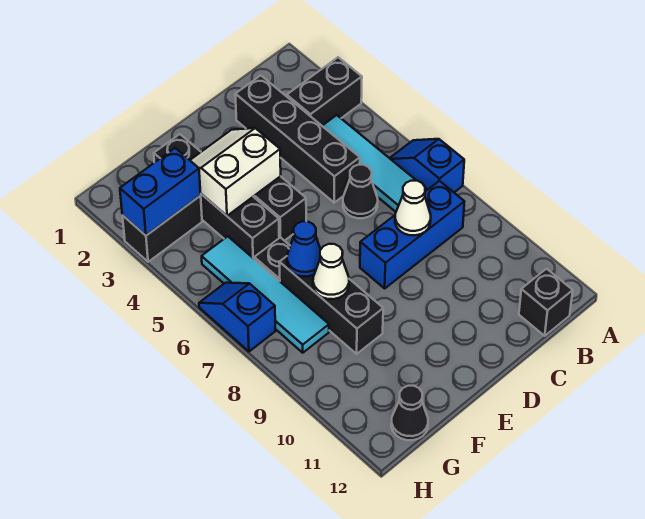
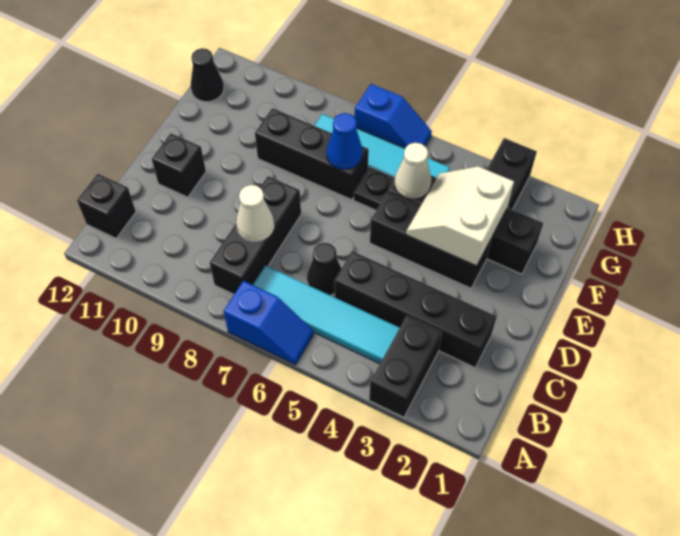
blue brick B8:D8 level 1 -> black brick B8:D8 level 1
none -> black brick D11 level 1
white slope E3:F4 level 2 top 4 -> white slope E3:F4 level 2 top 3
white cone F8 level 2 -> white cone F5 level 2
blue brick G3:H3 level 2 -> none

